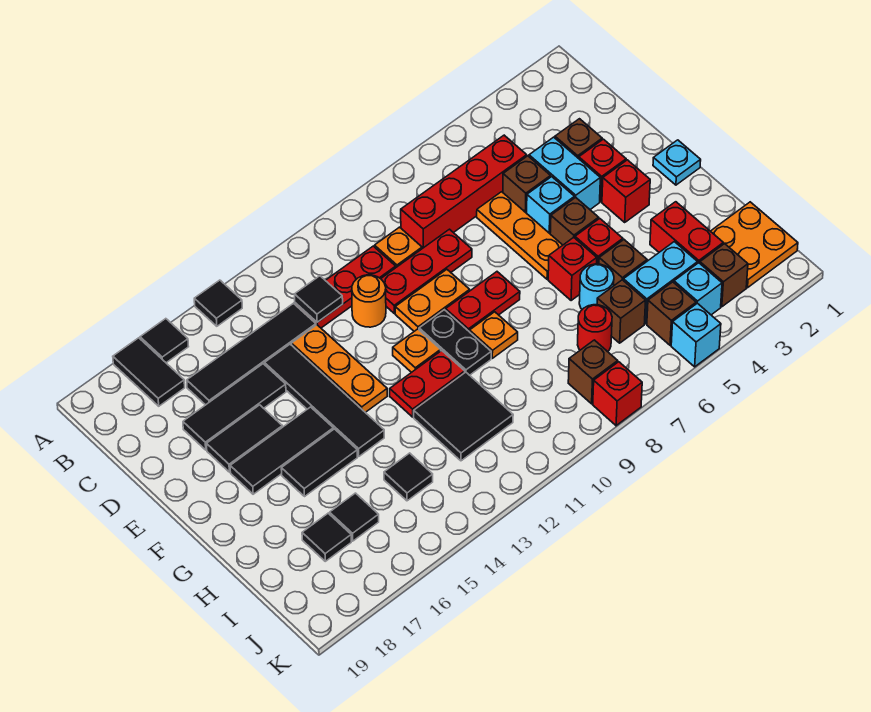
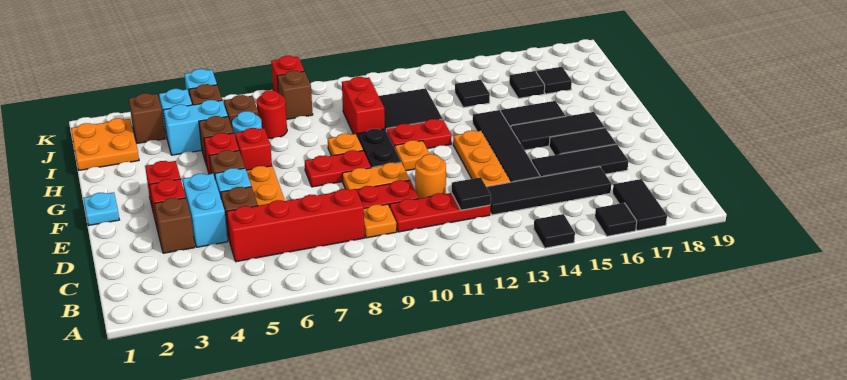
red brick H3:I3 level 1 -> red brick H10:I10 level 1

